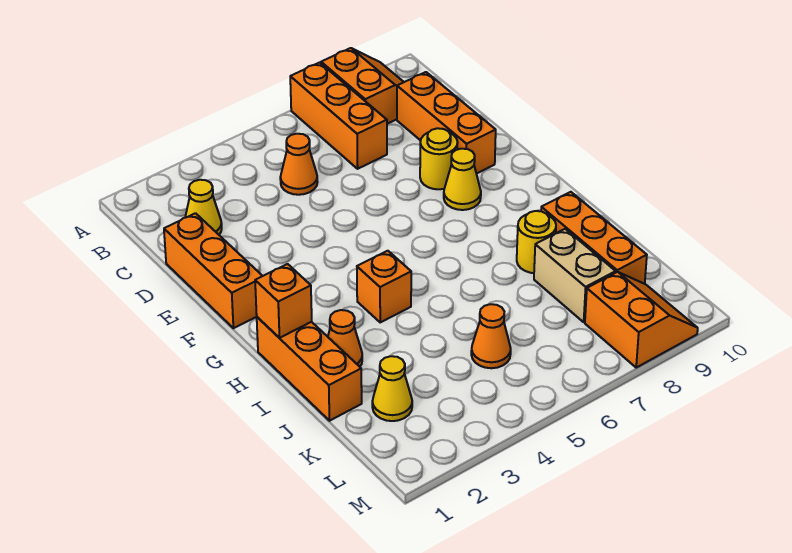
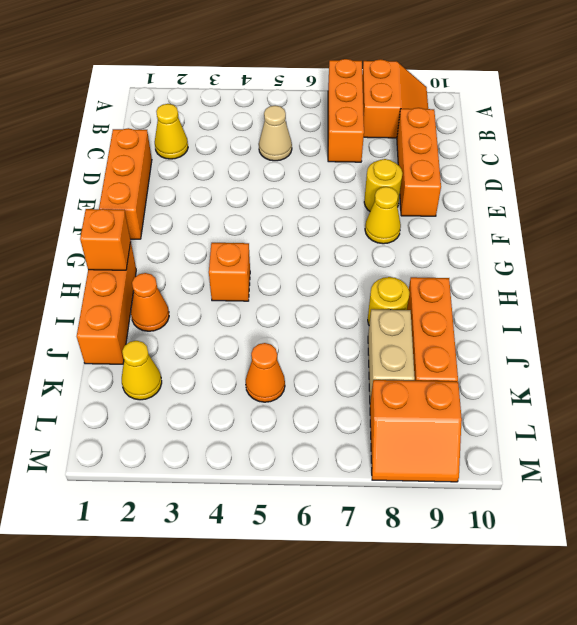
orange cone C5 level 1 -> tan cone C5 level 1
orange slope L8:M9 level 1 top 8 -> orange slope L8:M9 level 1 top L

